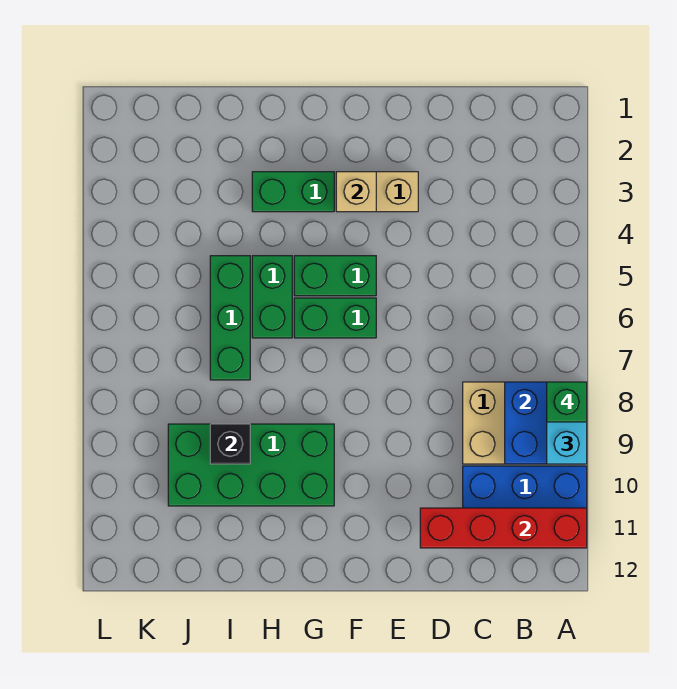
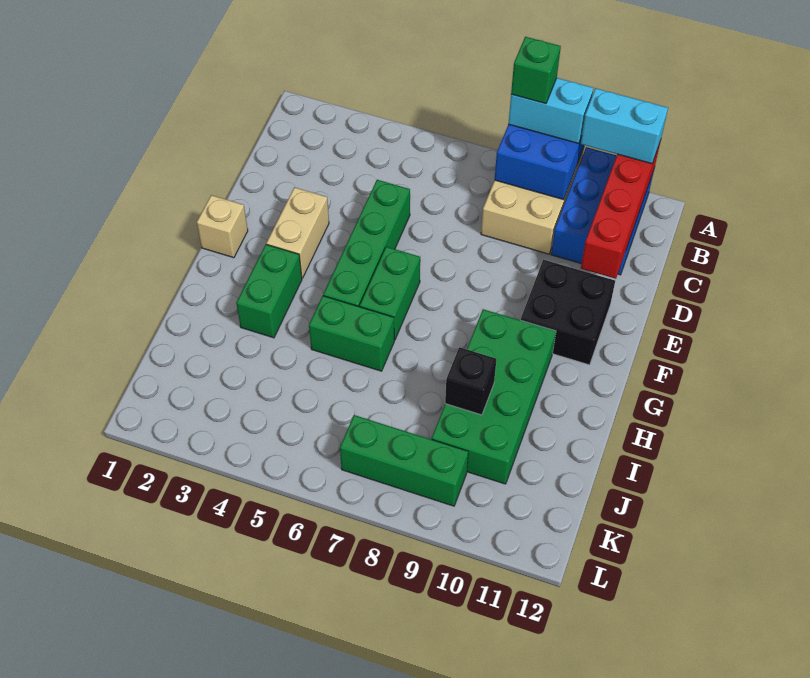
none -> cyan brick A10:A11 level 3
none -> black brick E10:F11 level 1
tan brick F3 level 2 -> tan brick F1 level 1
green brick F5:G5 level 1 -> green brick D5:G5 level 1
green brick I5:I7 level 1 -> green brick K7:K9 level 1

